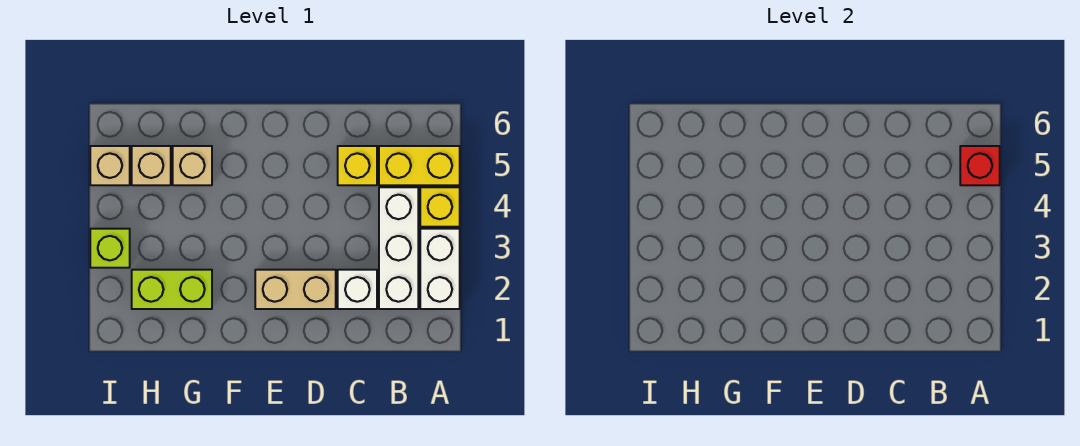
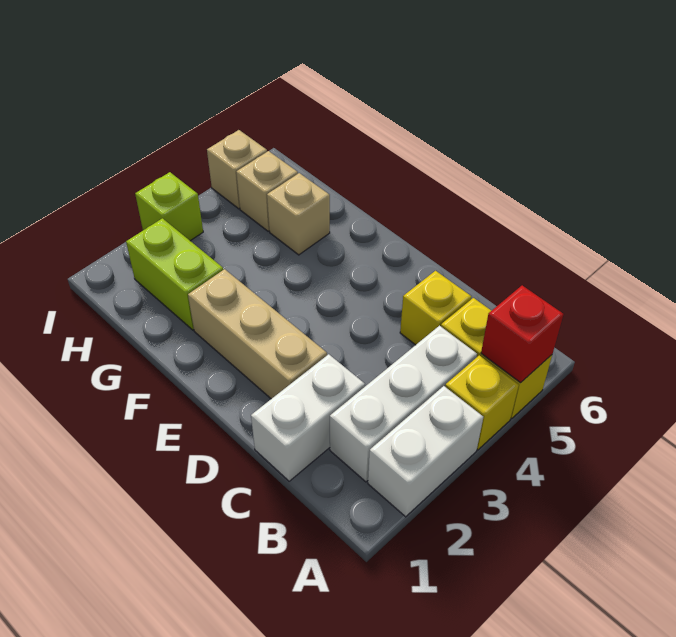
white brick C2 level 1 -> white brick C1:C2 level 1
tan brick D2:E2 level 1 -> tan brick D2:F2 level 1

